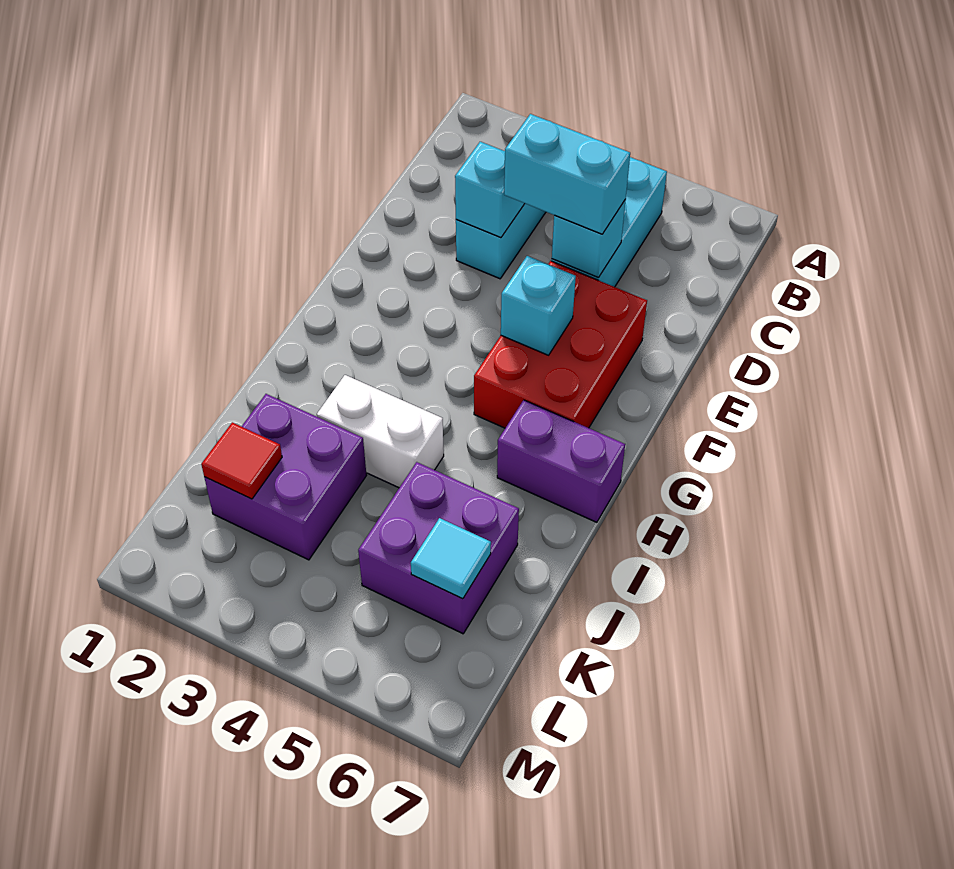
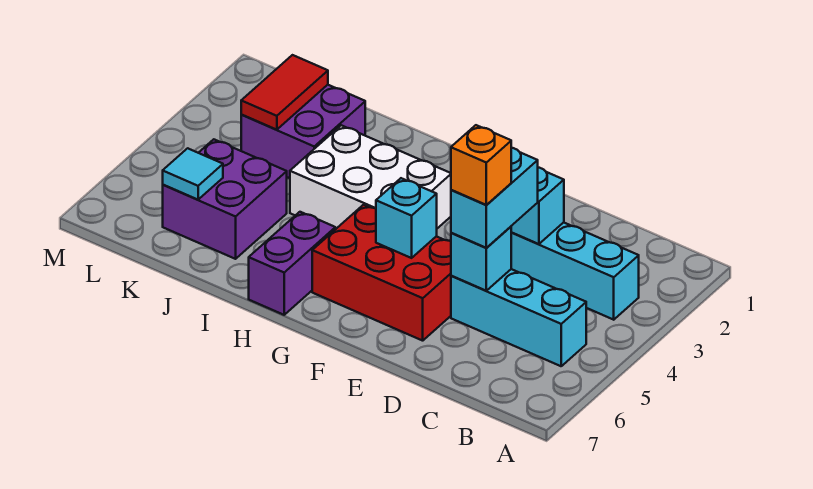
none -> orange brick D5 level 4
white brick I3:I4 level 1 -> white brick G3:I4 level 1
red tile K2 level 2 -> red tile K2:K3 level 2

